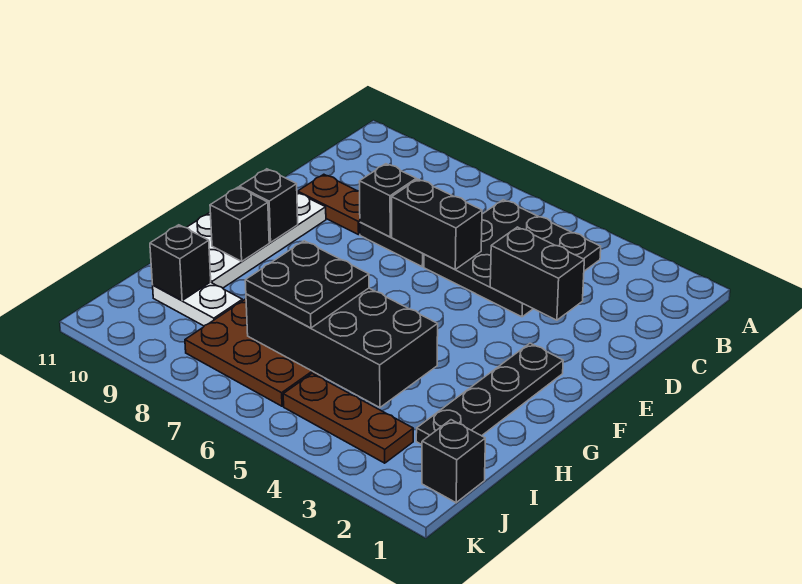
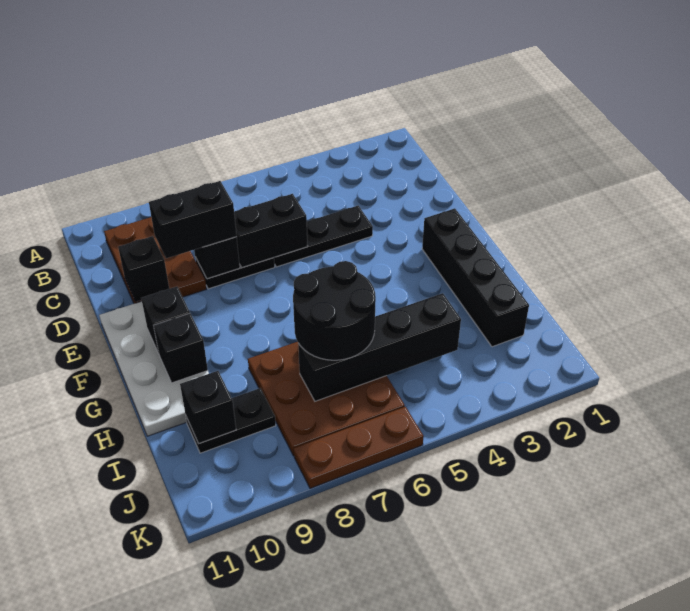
black plate B4:D6 level 1 -> black plate D4:D6 level 1
black brick D3:D4 level 2 -> black brick D8:D9 level 3
brown plate D9:D10 level 1 -> brown plate B9:D10 level 1
black plate F2:I2 level 1 -> black brick F2:I2 level 1
black brick H4:I7 level 2 -> black brick I4:I7 level 2
black plate H6:I7 level 3 -> black round brick H6:I7 level 3
white plate I9:I10 level 1 -> black plate I9:I10 level 1
black brick J1 level 1 -> black brick D10 level 2
brown plate J3:J5 level 1 -> brown plate K6:K8 level 1

